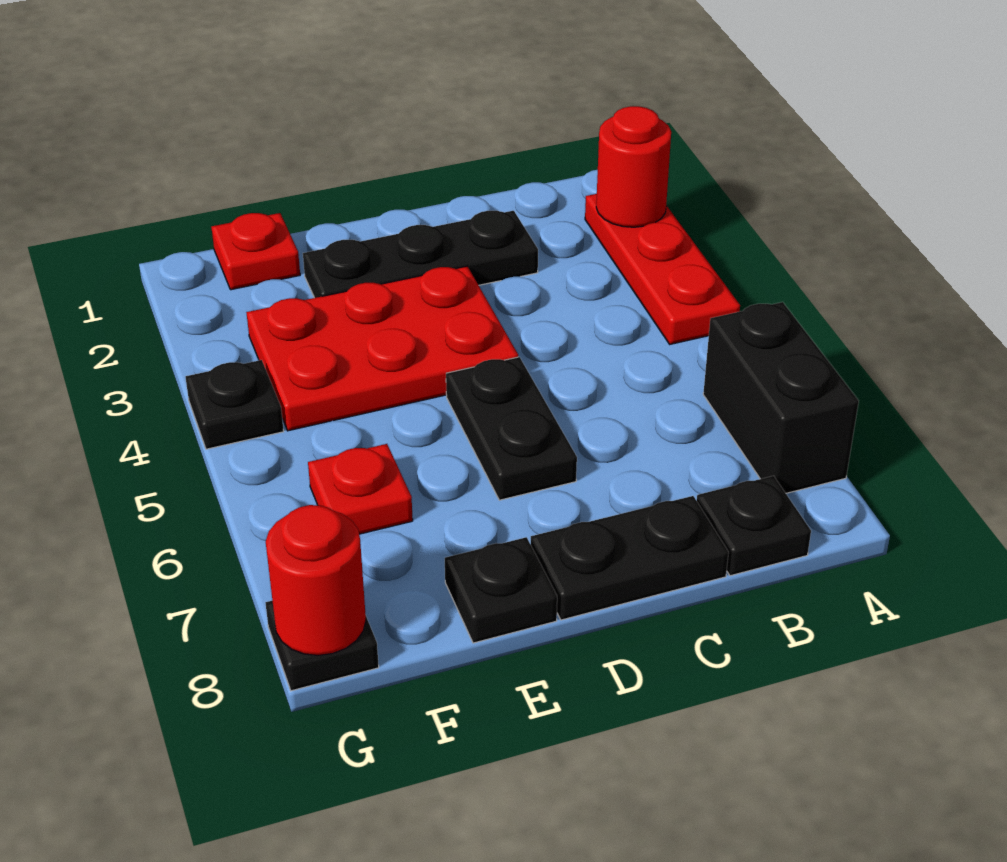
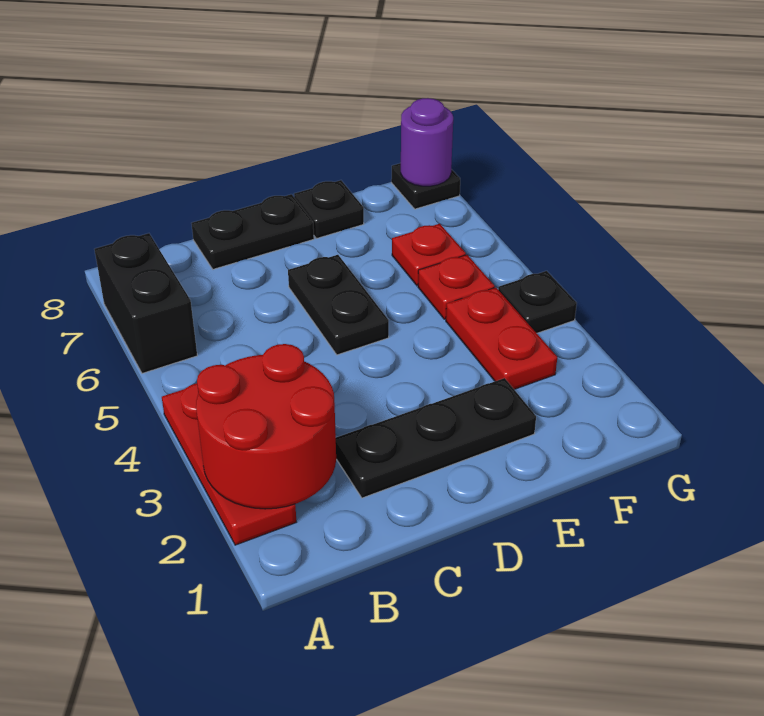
red round brick A2 level 2 -> red round brick A2:B3 level 2
black plate B8 level 1 -> none
red plate D3:F4 level 1 -> red plate F3:F4 level 1
red plate F1 level 1 -> red plate F5 level 1
red round brick G8 level 2 -> purple round brick G8 level 2

